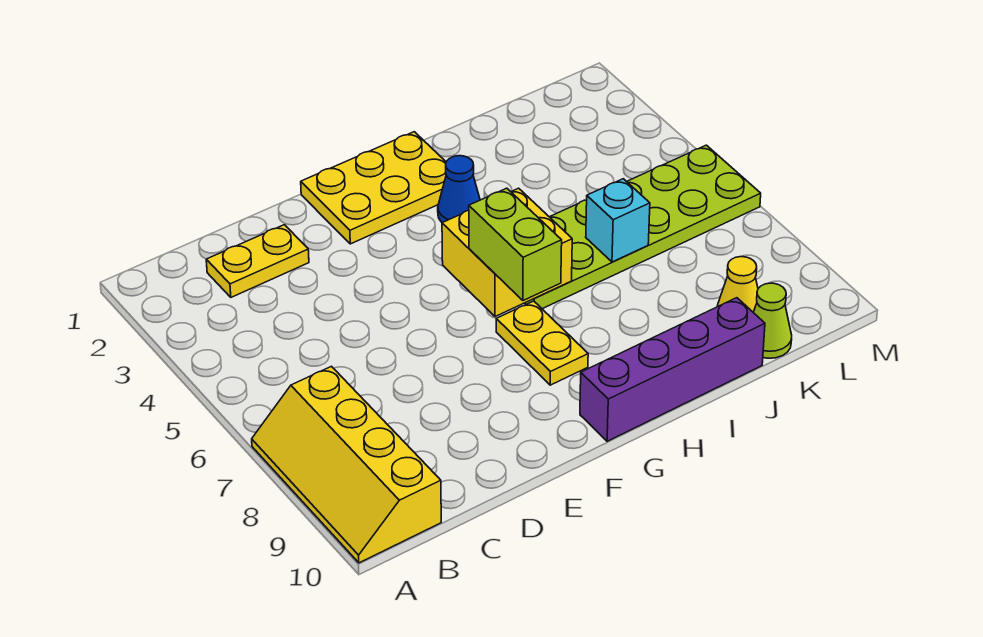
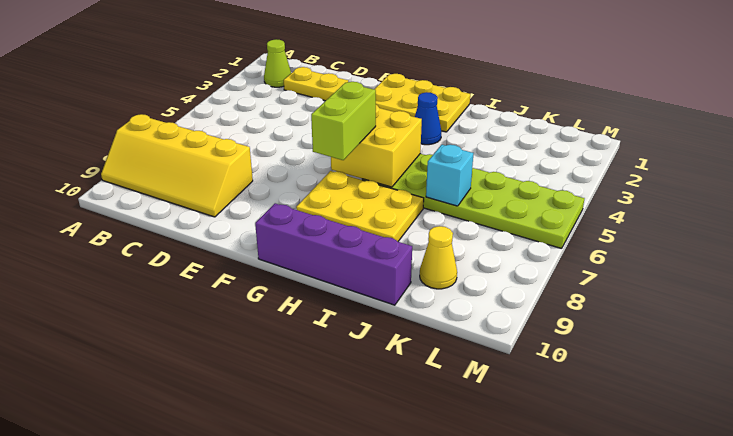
yellow slope A7:B10 level 1 top B -> yellow slope A8:D9 level 1 top 8
yellow plate G7:G8 level 1 -> yellow plate G7:I8 level 1
lime cone K10 level 1 -> lime cone B2 level 1

